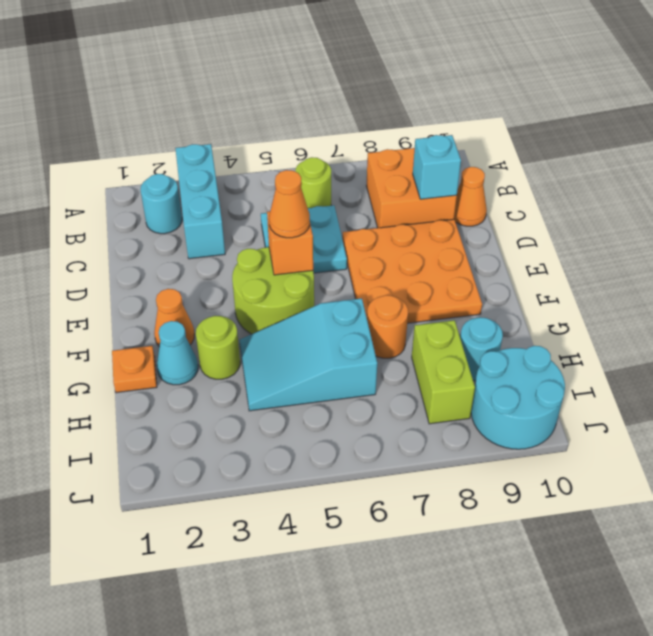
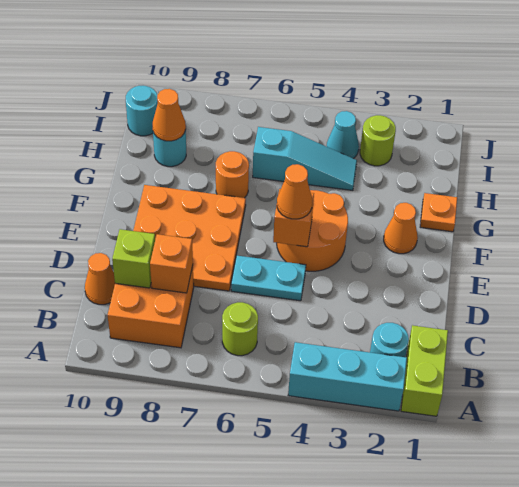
cyan brick A3:C3 level 1 -> cyan brick A2:A4 level 1
cyan plate C5:D6 level 1 -> cyan plate D5:D6 level 1
none -> orange brick C8 level 2
cyan brick C9 level 2 -> lime brick C9 level 2
lime round brick E4:F5 level 1 -> orange round brick E4:F5 level 1
cyan cone G2 level 1 -> cyan cone I4 level 1
lime round brick G3 level 1 -> lime round brick I3 level 1
cyan slope G4:H6 level 1 top 6 -> cyan slope H4:H6 level 1 top 6
lime brick H8:I8 level 1 -> lime brick A1:B1 level 1
none -> orange cone H9 level 2
cyan round brick I9:J10 level 1 -> cyan round brick I10 level 1

